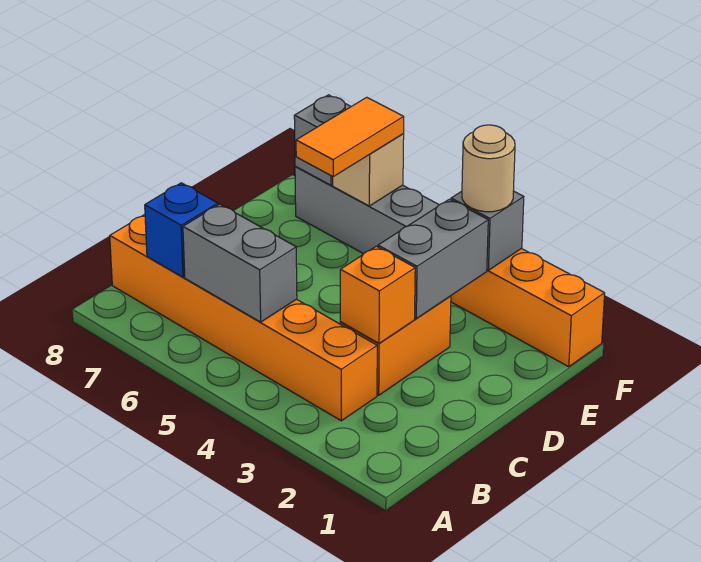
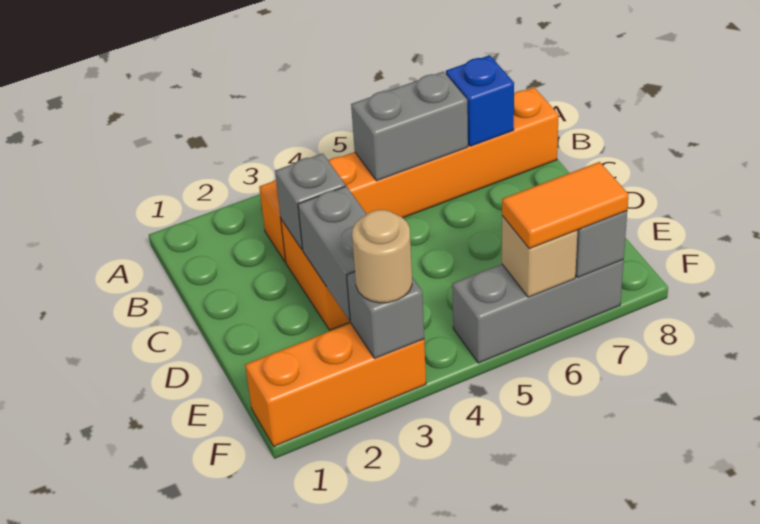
orange brick C3 level 2 -> grey brick C3 level 2
orange tile E6:F6 level 3 -> orange tile F6:F7 level 3

